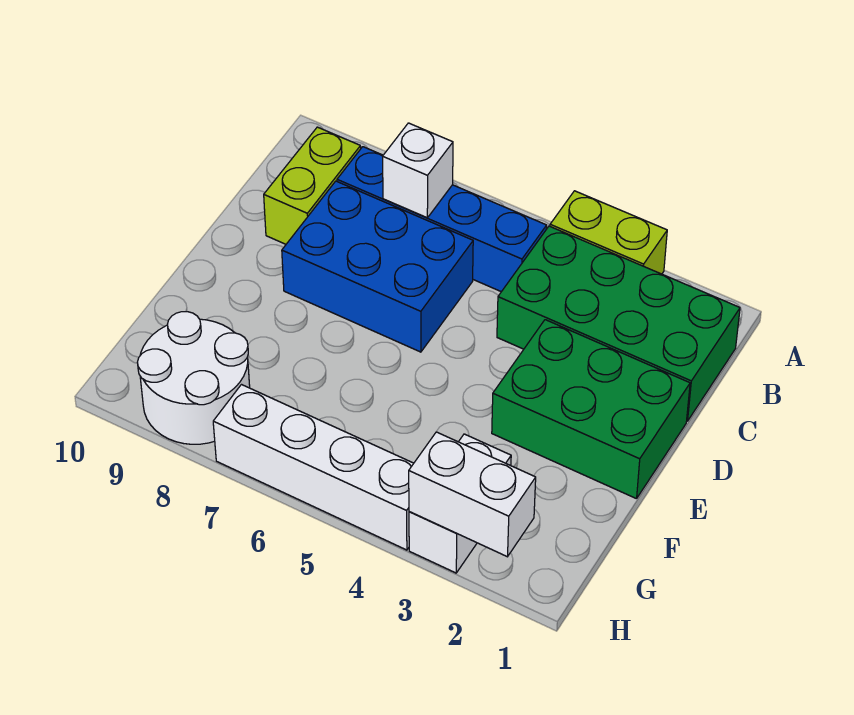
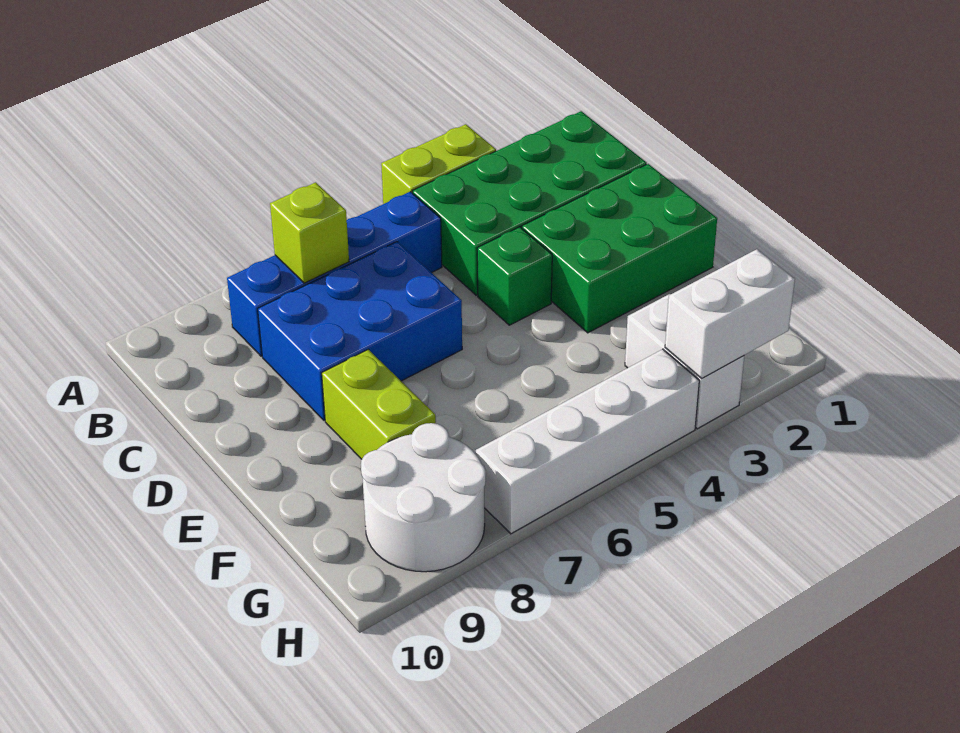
white brick B7 level 2 -> lime brick B7 level 2
lime brick B9:C9 level 1 -> lime brick E8:F8 level 1
none -> green brick D4 level 1

